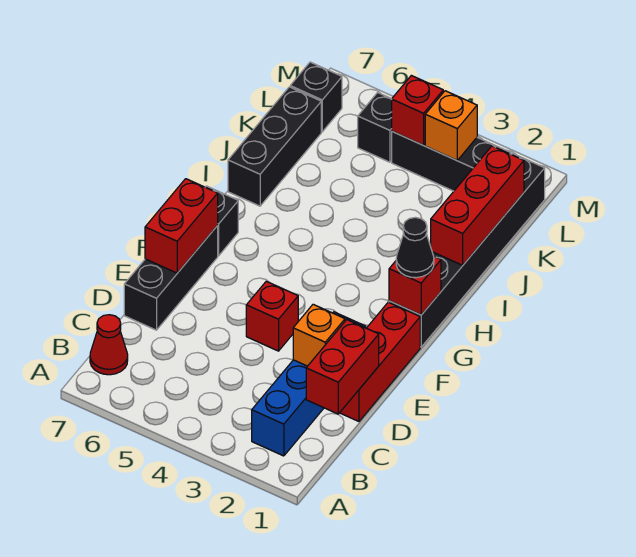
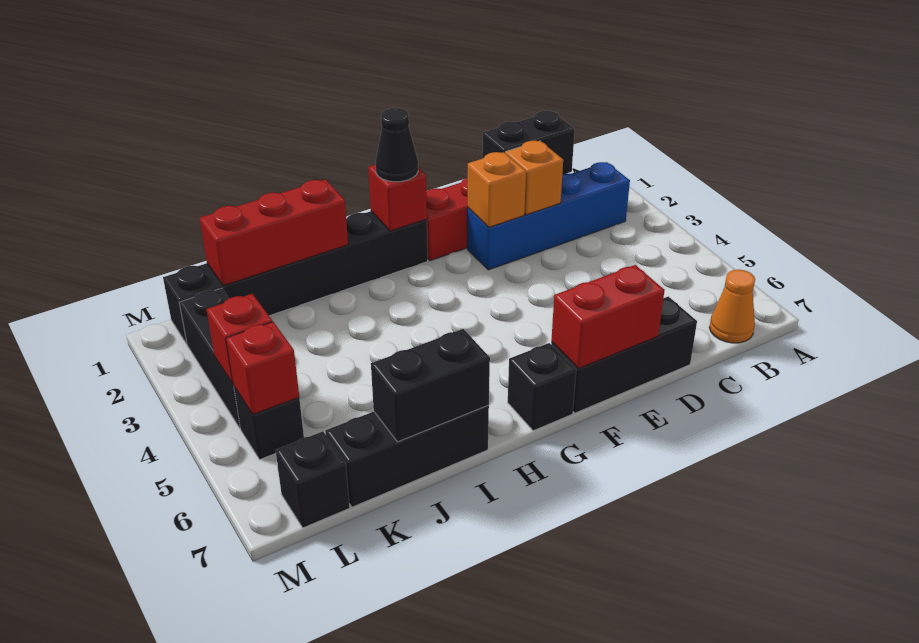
red cone B7 level 1 -> orange cone B7 level 1
red brick C1:D1 level 2 -> black brick C1:D1 level 2
red brick E4 level 1 -> red brick L5 level 2
none -> black brick I7:J7 level 2
orange brick L3 level 2 -> orange brick E2 level 2

